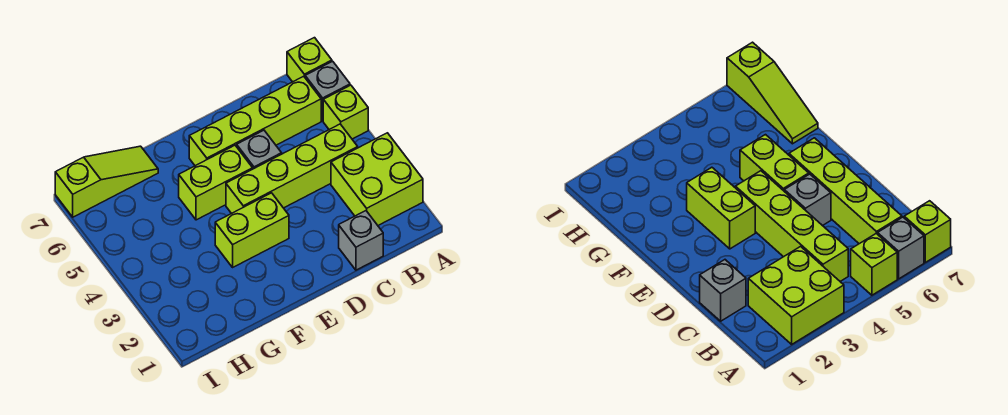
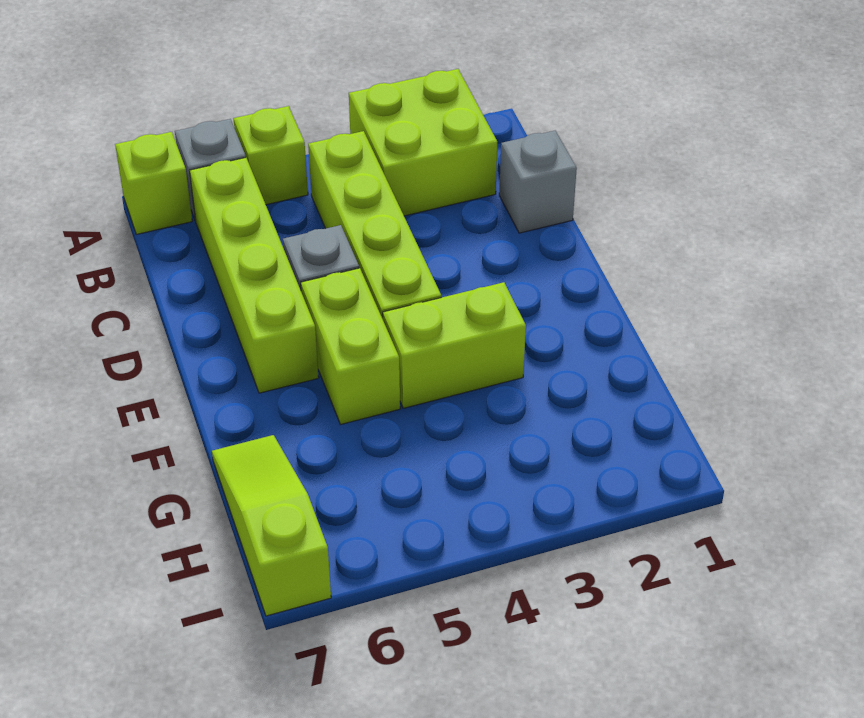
lime brick E3:F3 level 1 -> lime brick F3:F4 level 1

